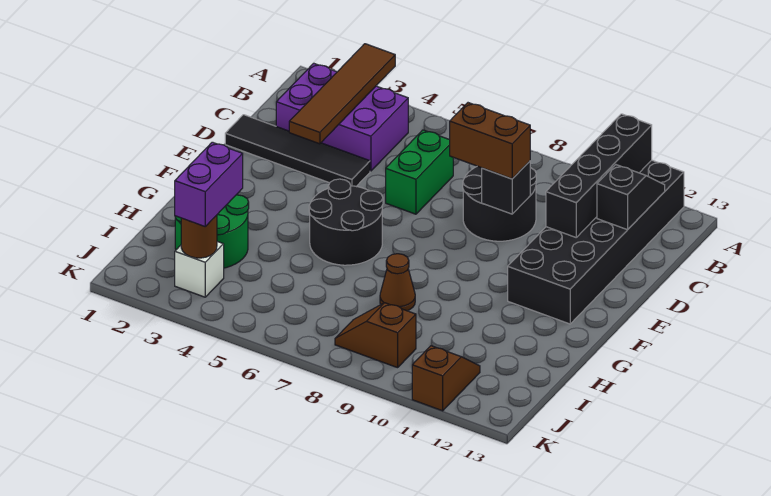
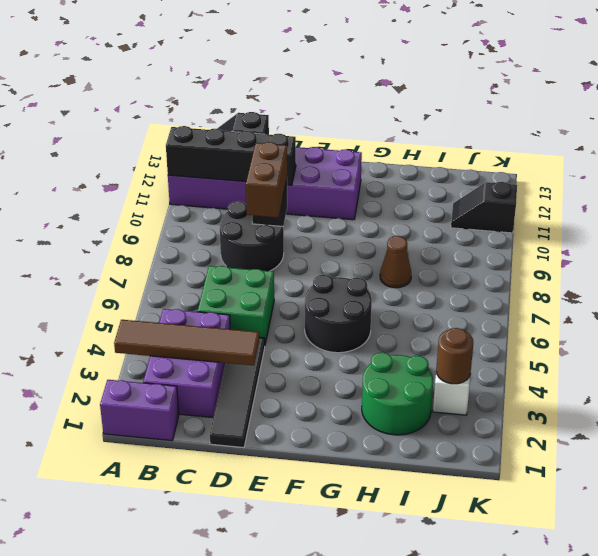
black brick A11:F12 level 1 -> purple brick A11:F12 level 1
green brick C6:D6 level 1 -> green brick C5:D6 level 1
purple brick I3:J3 level 3 -> purple brick A1:B1 level 1
brown slope J8:J9 level 1 top 9 -> none
brown slope J11:K11 level 1 top K -> black slope J11:K11 level 1 top K

